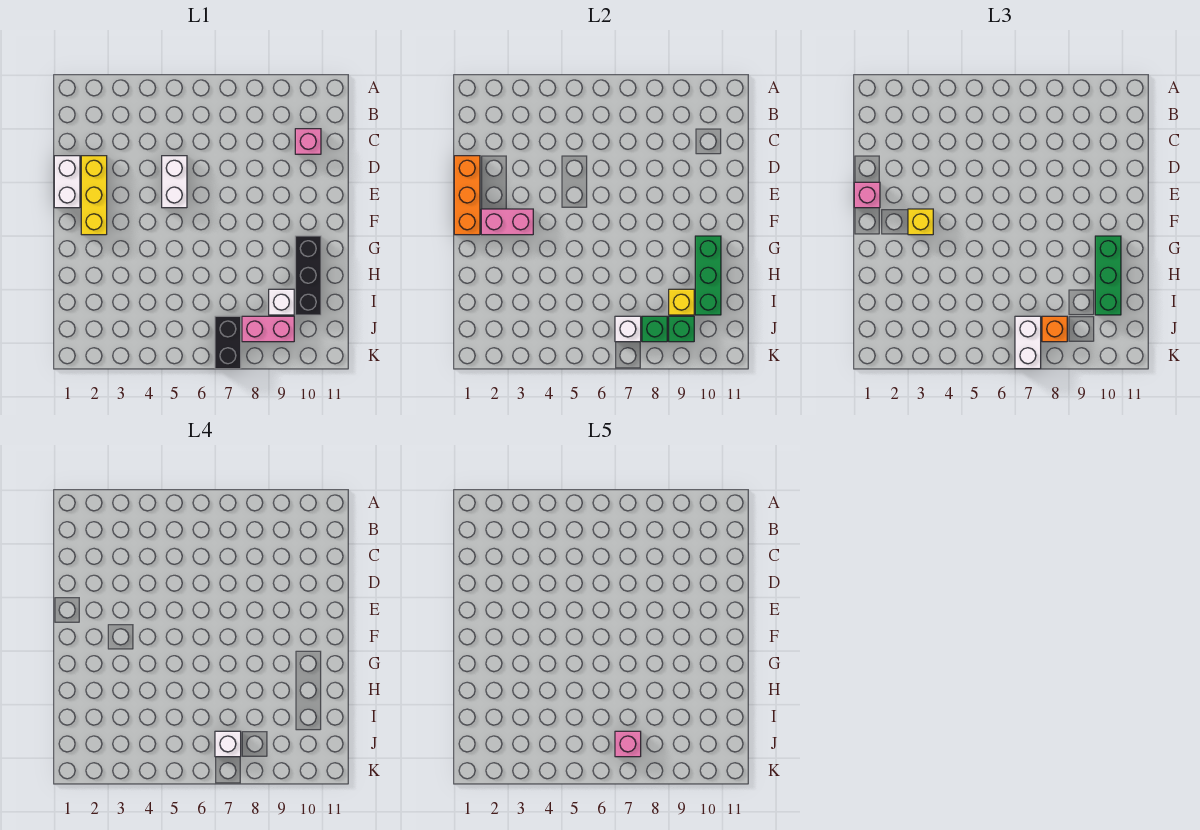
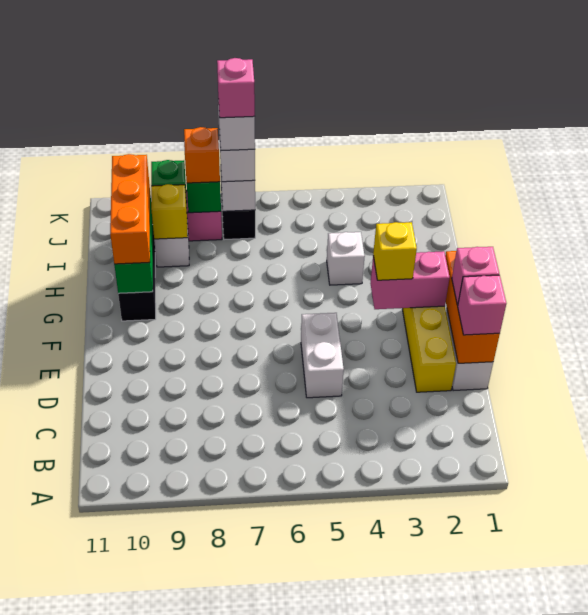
pink brick C10 level 1 -> pink brick D1 level 3
green brick G10:I10 level 3 -> orange brick G10:I10 level 3
none -> white brick H4 level 1

